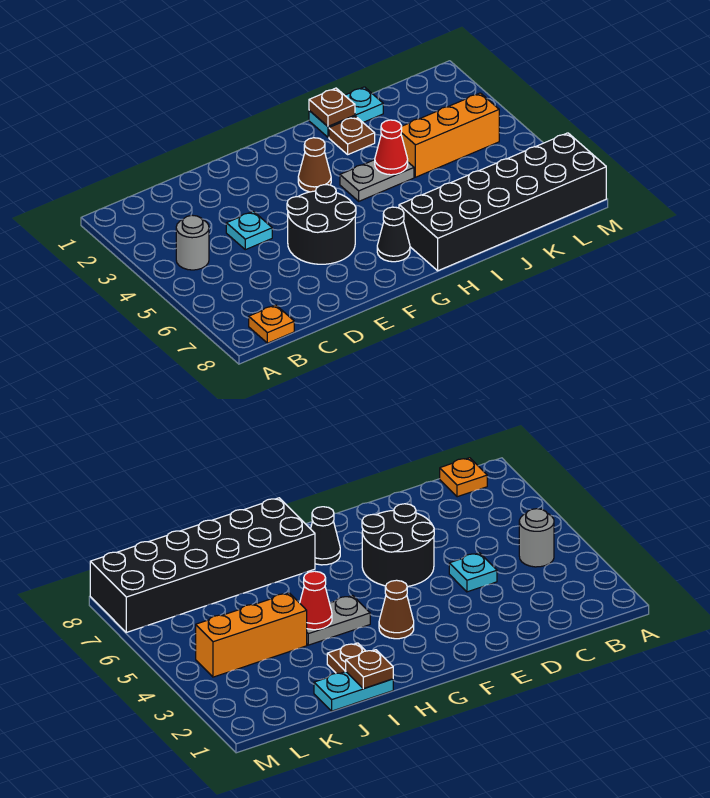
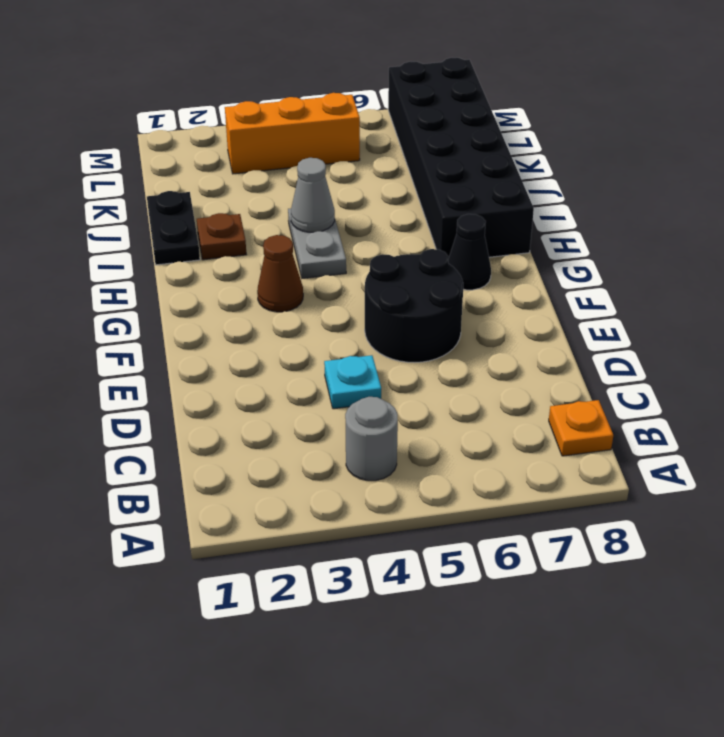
cyan plate I1:J1 level 1 -> black plate I1:J1 level 1
brown plate I1 level 2 -> none
red cone I4 level 2 -> grey cone I4 level 2
orange brick J4:L4 level 1 -> orange brick L3:L5 level 1

